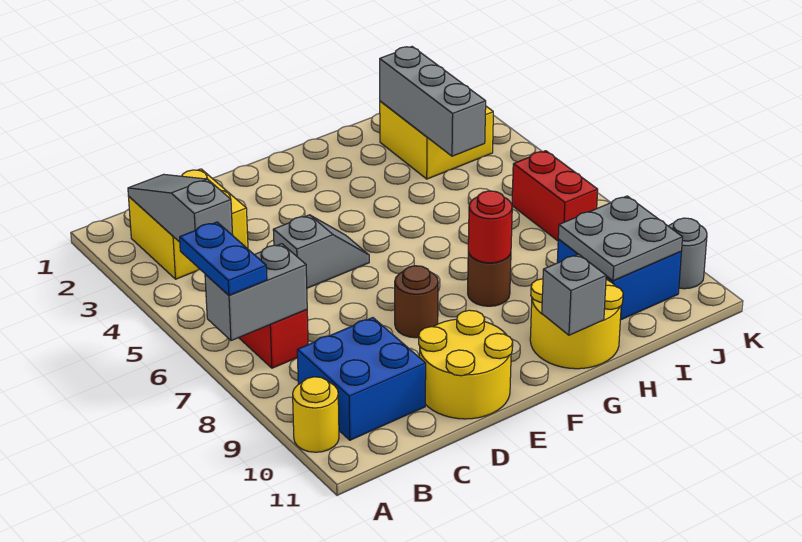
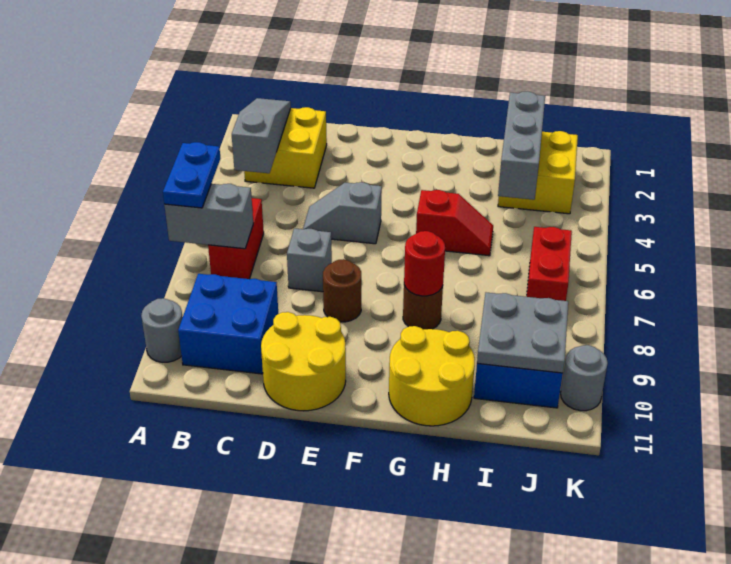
yellow round brick A10 level 1 -> grey round brick A10 level 1
grey slope D5:E5 level 1 top D -> grey slope D5:E5 level 1 top E
none -> red slope G5:H5 level 1 top G
grey brick G11 level 2 -> grey brick D7 level 1

